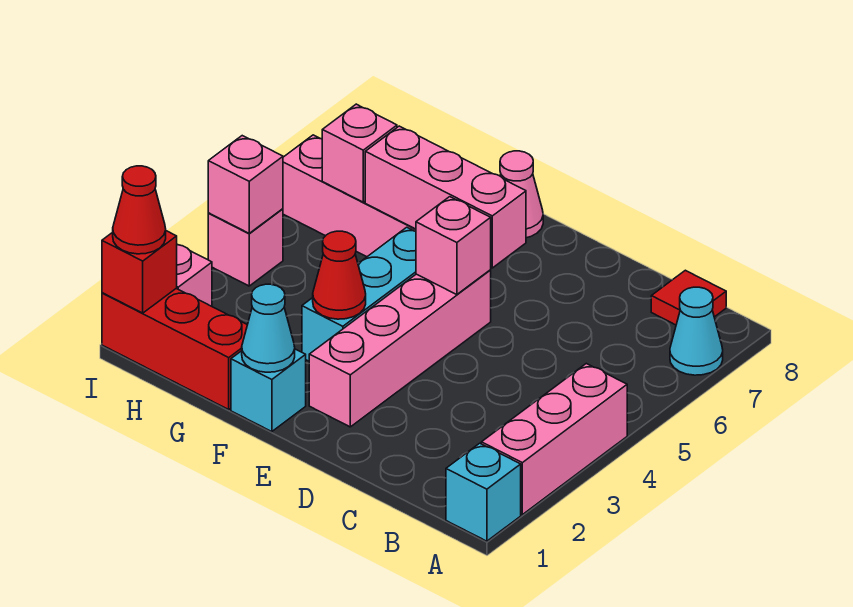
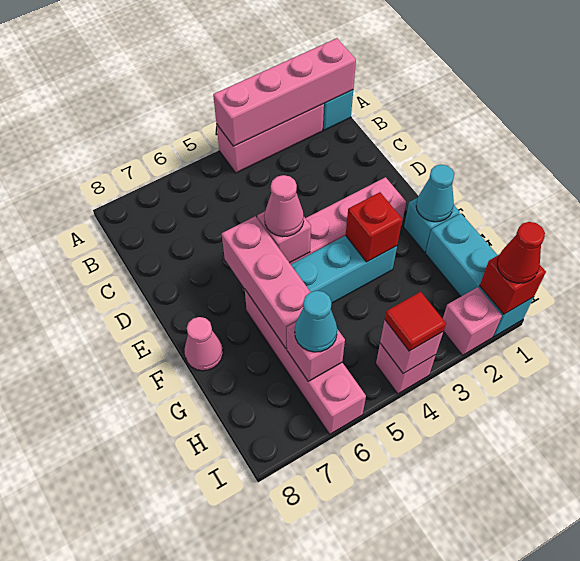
none -> pink brick A1:A4 level 2
cyan cone A7 level 1 -> cyan cone H6 level 3
red tile B8 level 1 -> red tile I4 level 3
none -> pink cone E5 level 3
red cone F3 level 2 -> red brick F3 level 2
red brick G1:I1 level 1 -> cyan brick G1:I1 level 1

